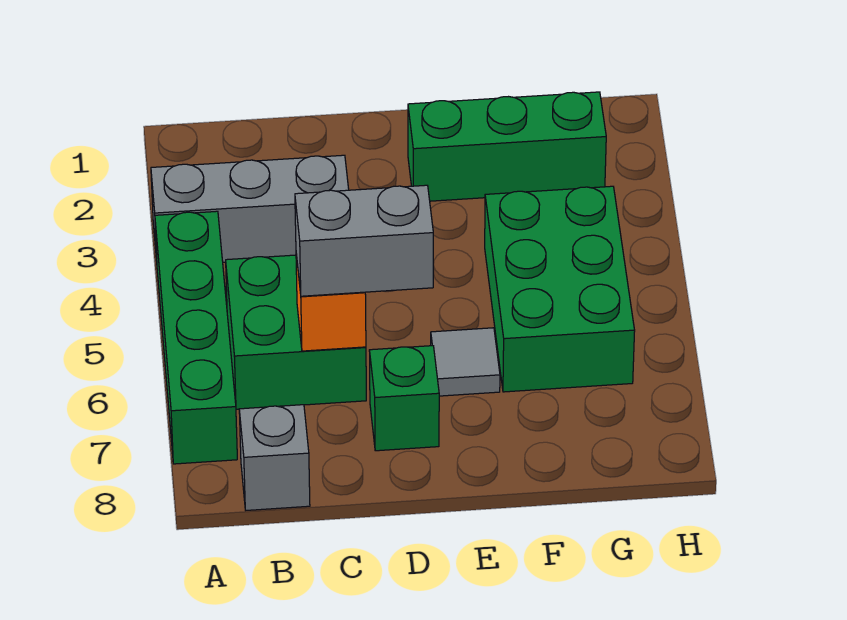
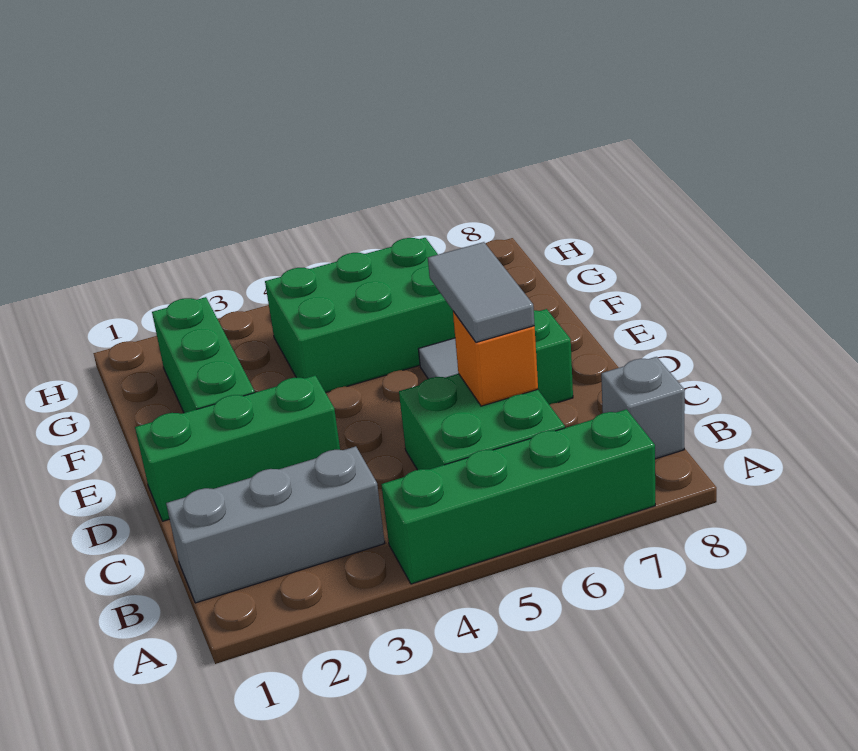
grey brick A3:C3 level 1 -> grey brick B1:B3 level 1
grey brick C6:D6 level 3 -> grey tile C6:D6 level 3
none -> green brick D1:D3 level 1

